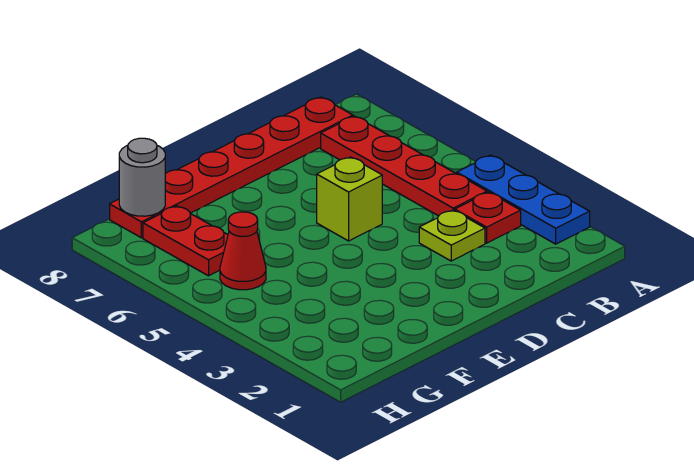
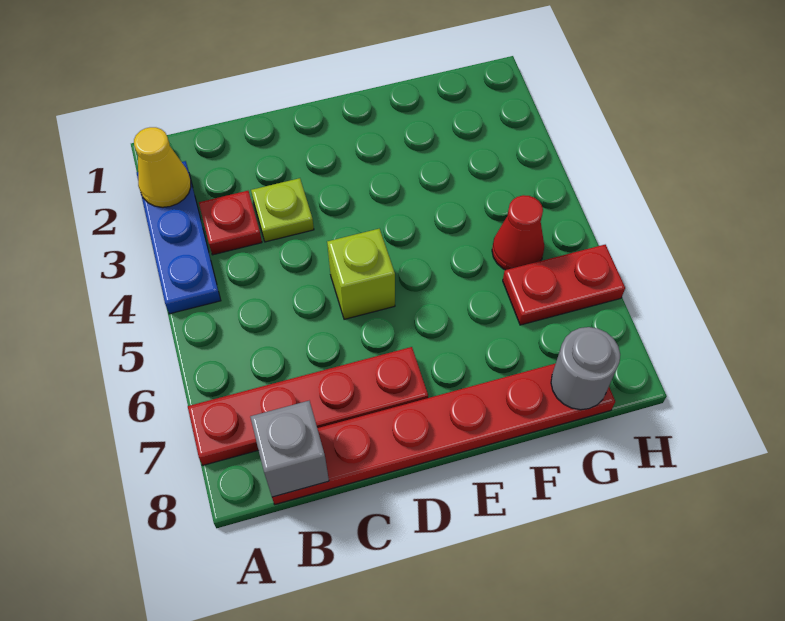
none -> yellow cone A2 level 2
red plate B4:B7 level 1 -> red plate A7:D7 level 1
none -> grey brick B8 level 2
red plate G6:G7 level 1 -> red plate G6:H6 level 1

